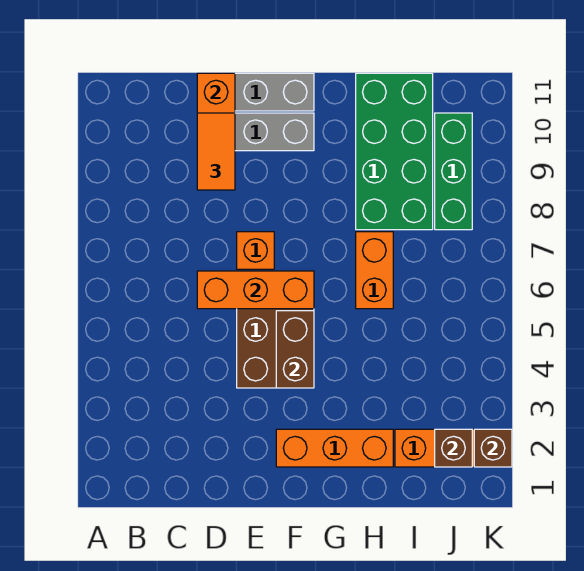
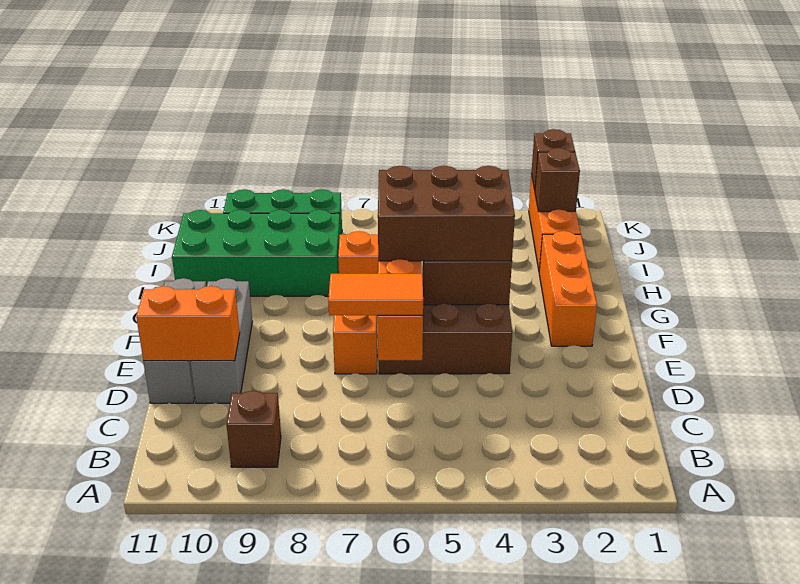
none -> brown brick B9 level 1
orange tile D9:D10 level 3 -> orange tile D6:D7 level 3
none -> brown brick F4:G6 level 3

